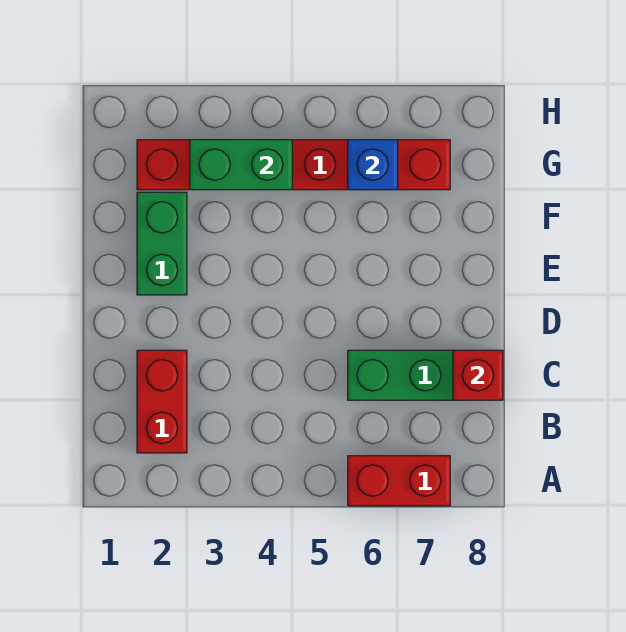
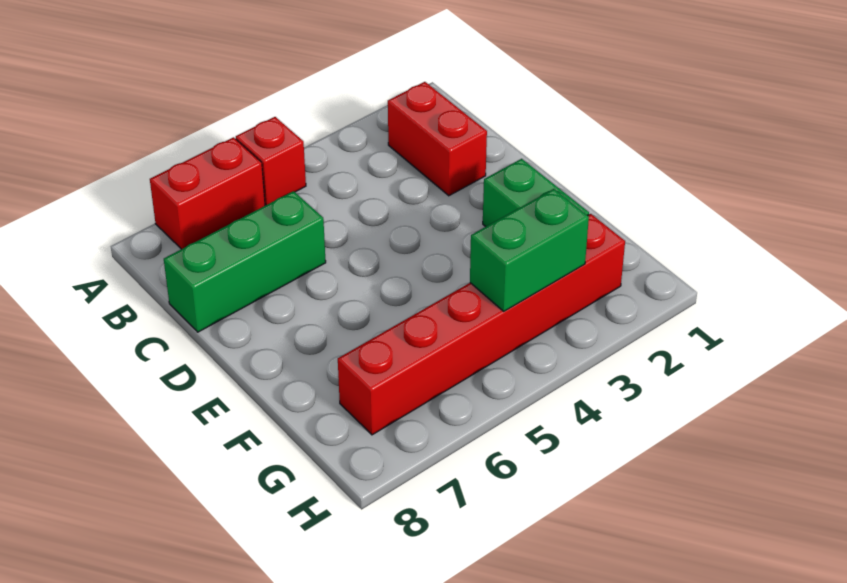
red brick C8 level 2 -> red brick A5 level 1
blue brick G6 level 2 -> none

